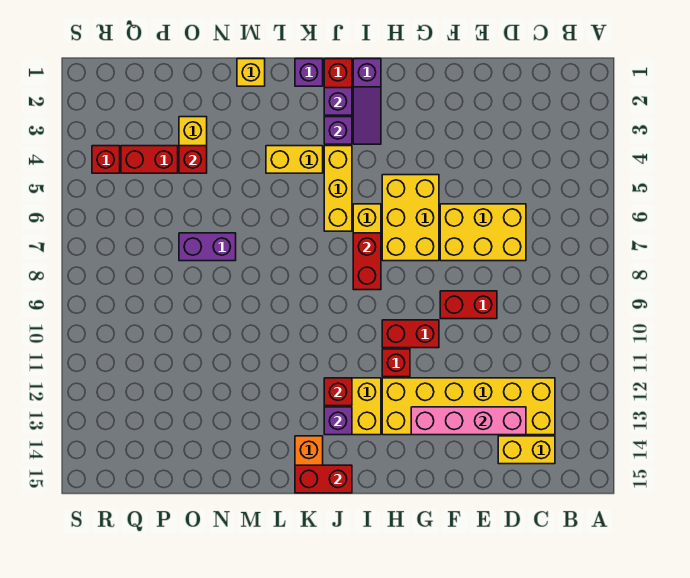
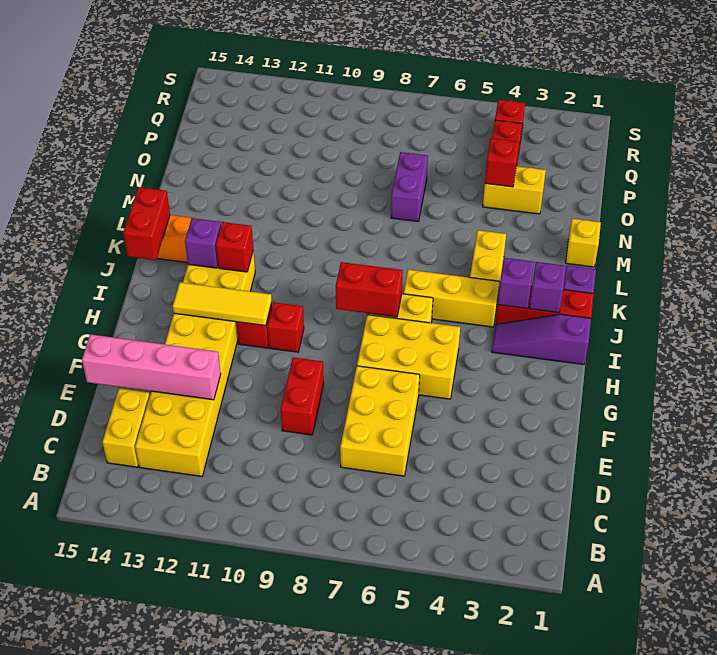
pink brick D13:G13 level 2 -> pink brick E12:E15 level 2
red brick G10:H10 level 1 -> red brick H10 level 1
none -> yellow tile H11:H13 level 2

